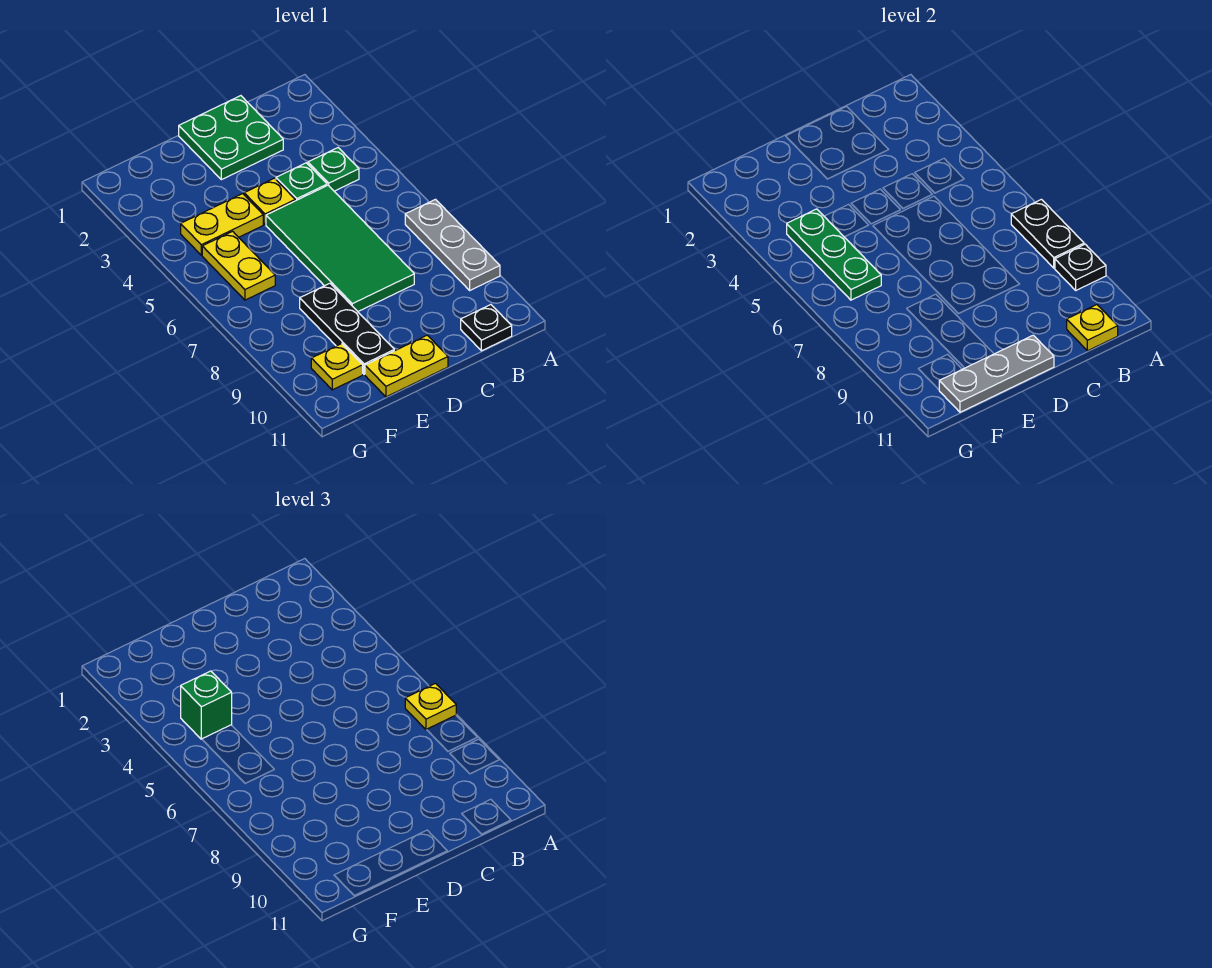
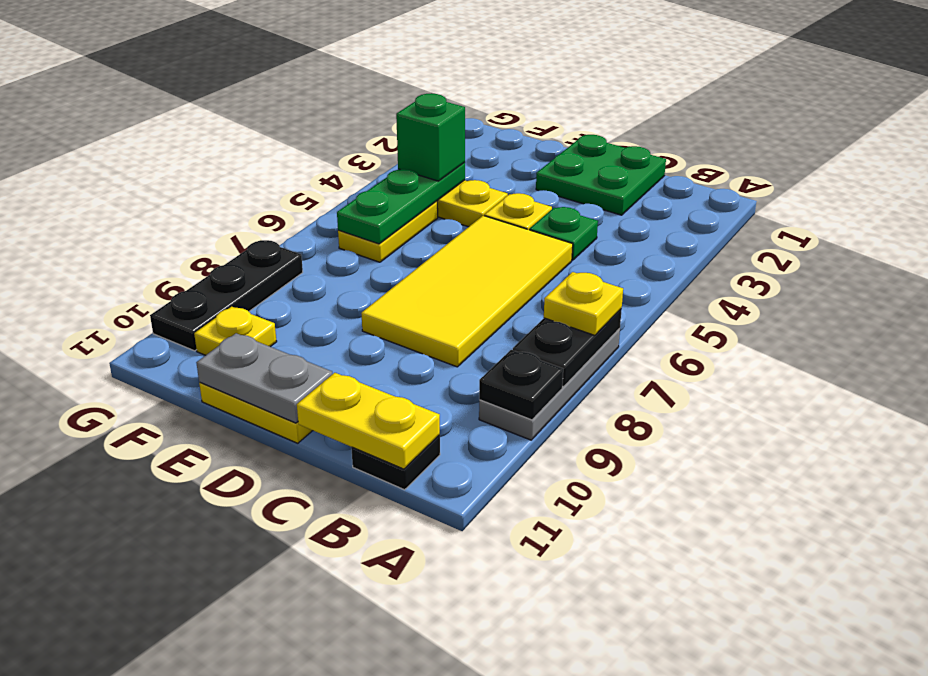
green plate B4 level 1 -> none
yellow plate B11 level 2 -> yellow plate B11:C11 level 2
green tile C5:D8 level 1 -> yellow tile C5:D8 level 1
grey plate D11:F11 level 2 -> grey plate D11:E11 level 2
black plate E8:E10 level 1 -> black plate G8:G10 level 1

